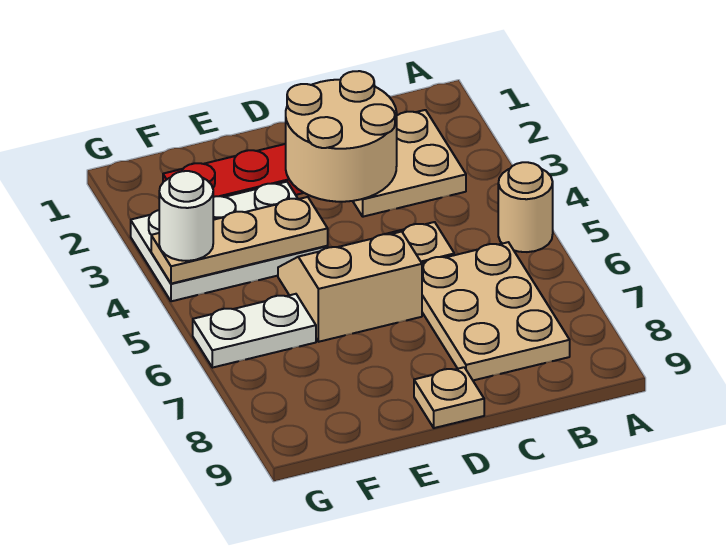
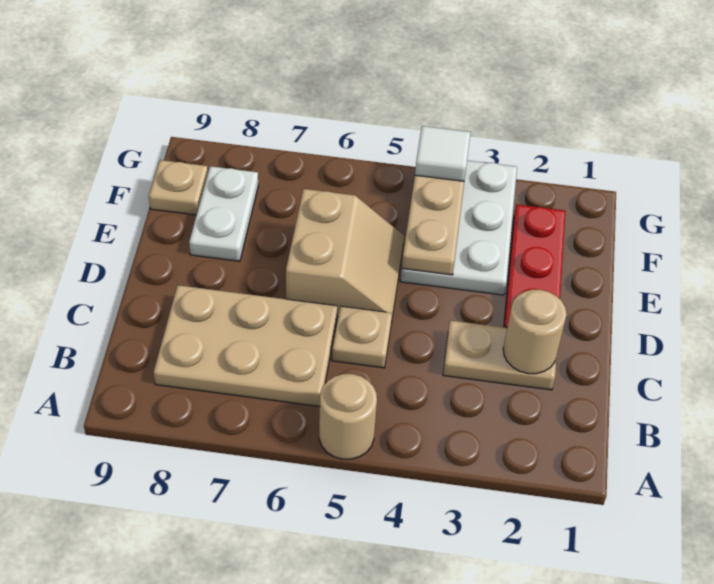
tan plate B2:C3 level 1 -> tan plate C2:C3 level 1
tan round brick C2:D3 level 2 -> tan round brick C2 level 2
tan plate D9 level 1 -> tan plate F9 level 1
white plate F6:G6 level 1 -> white plate E8:F8 level 1
white round brick G4 level 3 -> white tile G4 level 3

